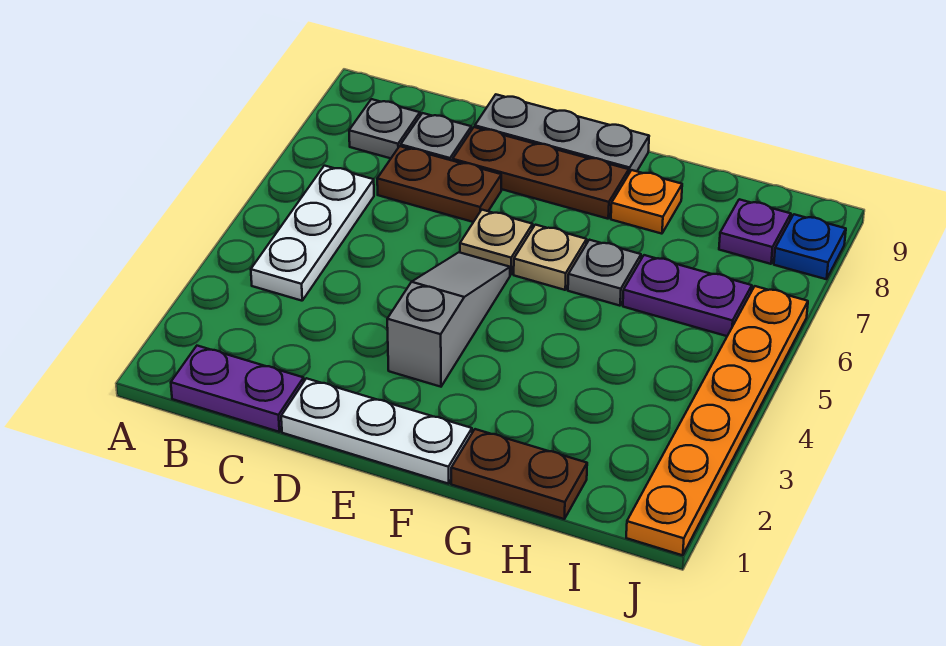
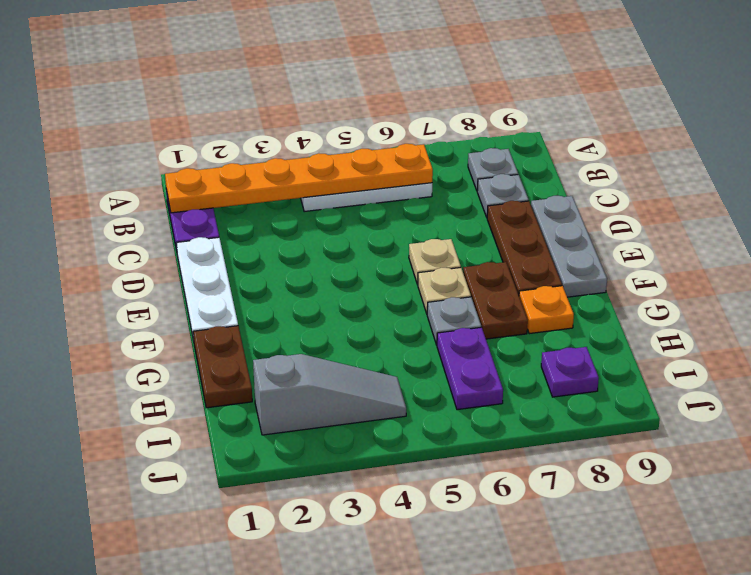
brown plate C7:D7 level 1 -> brown plate F7:G7 level 1
grey slope E3:E5 level 1 top 3 -> grey slope I2:I4 level 1 top 2
orange plate J1:J6 level 1 -> orange plate B1:B6 level 2
blue plate J8 level 1 -> none

